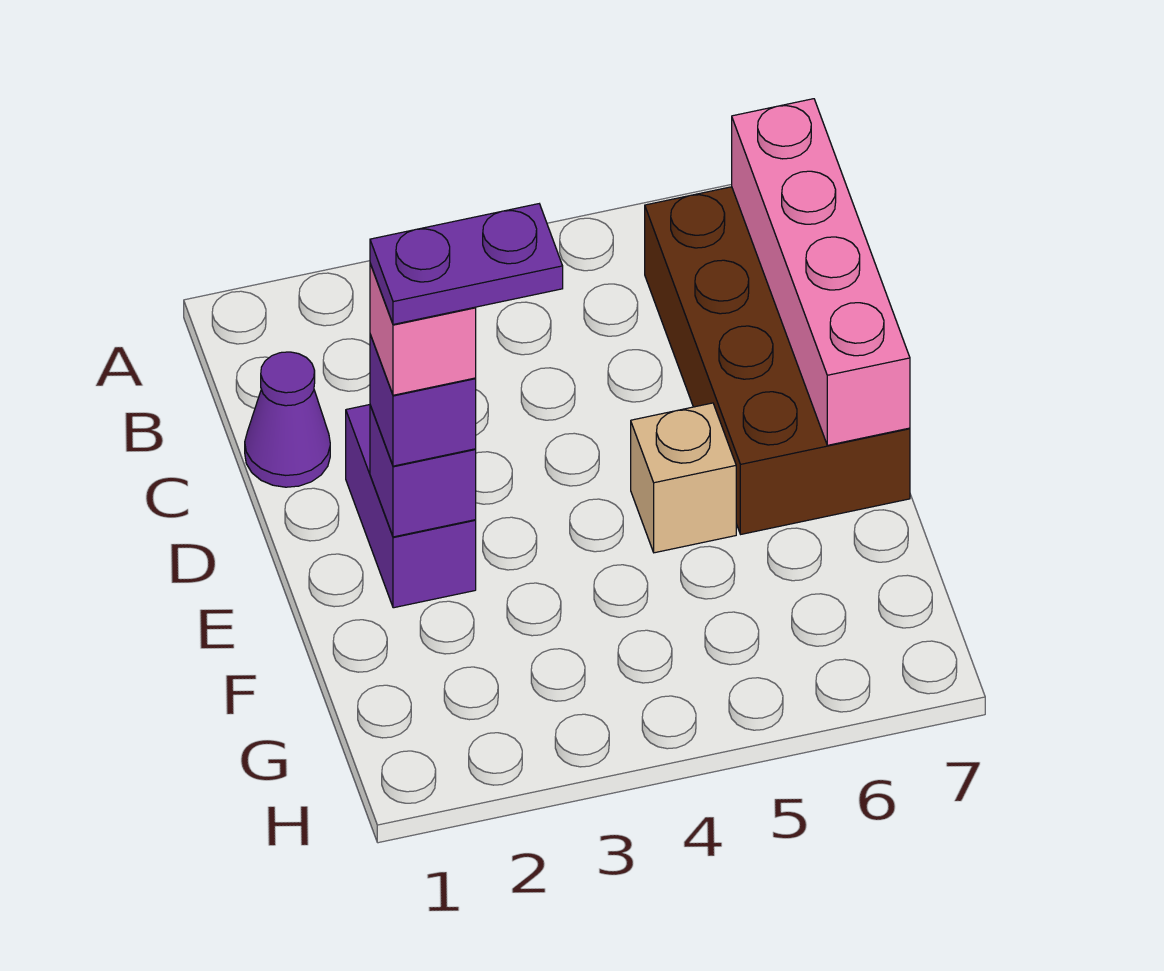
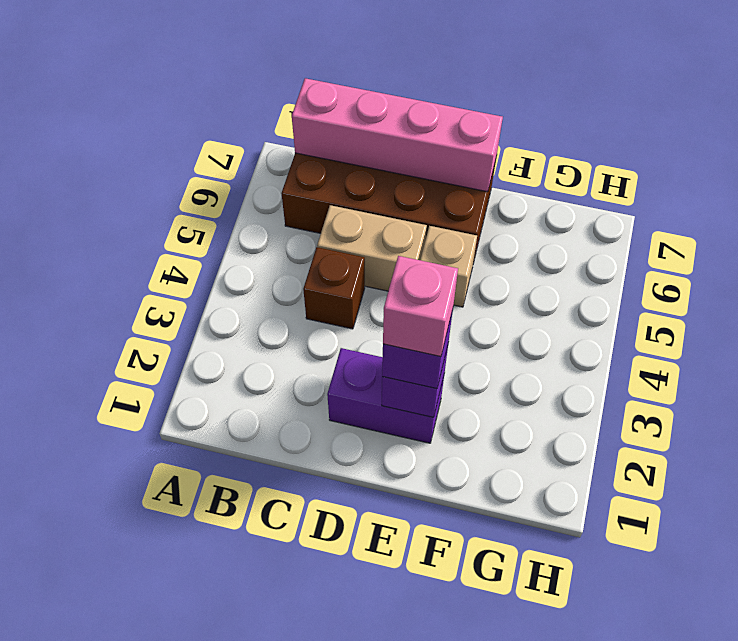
purple cone C1 level 1 -> none
none -> brown brick C4 level 1
none -> tan brick C5:D5 level 1
purple plate E2:E3 level 5 -> none

